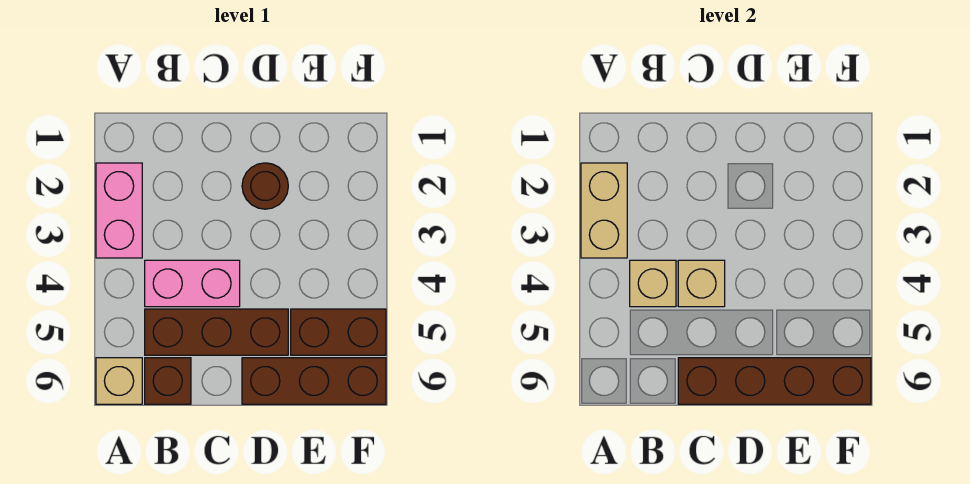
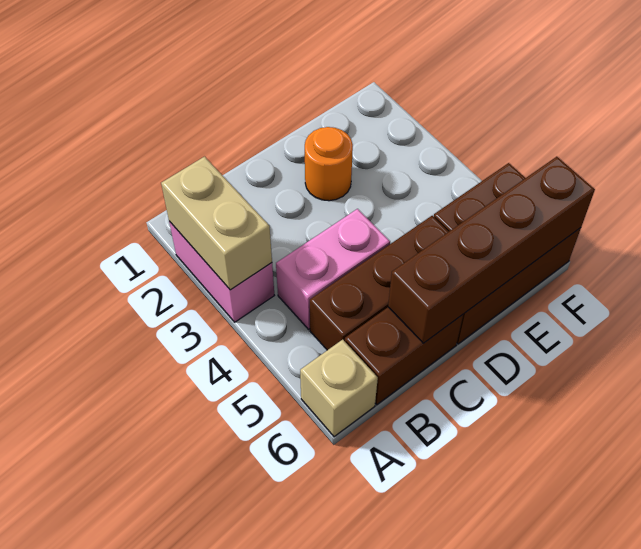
tan brick B4 level 2 -> none
brown brick B6 level 1 -> brown brick B6:C6 level 1
tan brick C4 level 2 -> none
brown round brick D2 level 1 -> orange round brick D2 level 1

